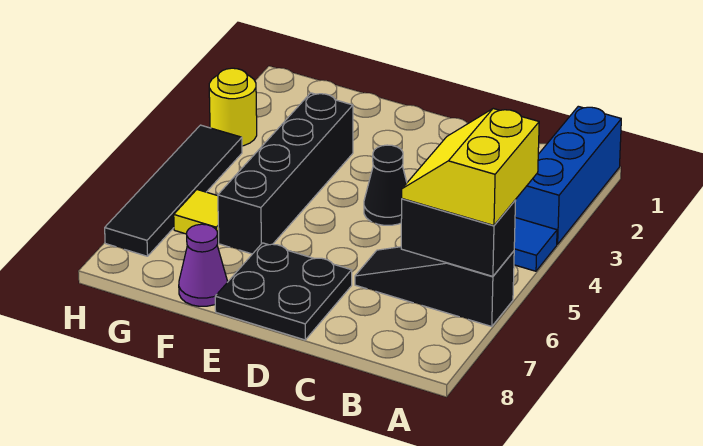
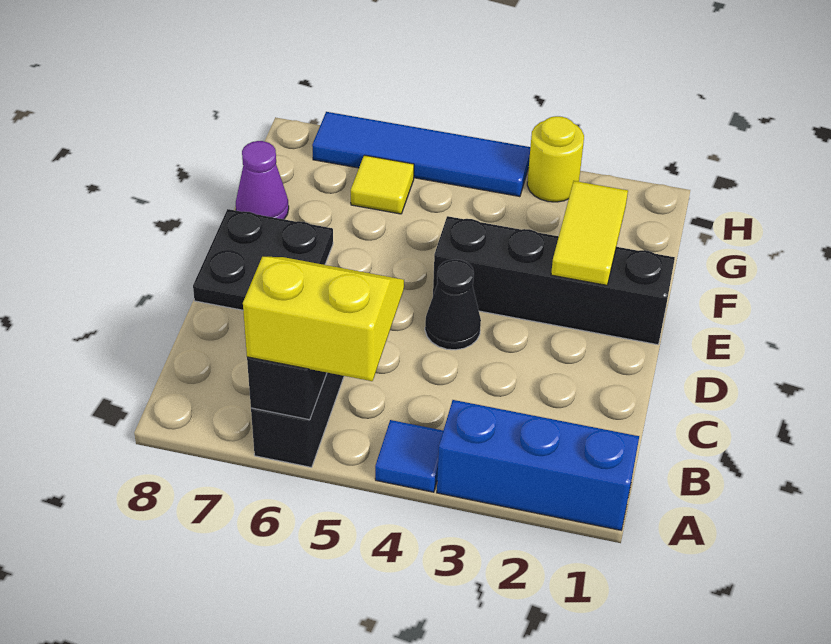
none -> yellow tile E2:F2 level 2
black brick F3:F6 level 1 -> black brick E1:E4 level 1
black tile H4:H7 level 1 -> blue tile H4:H7 level 1

